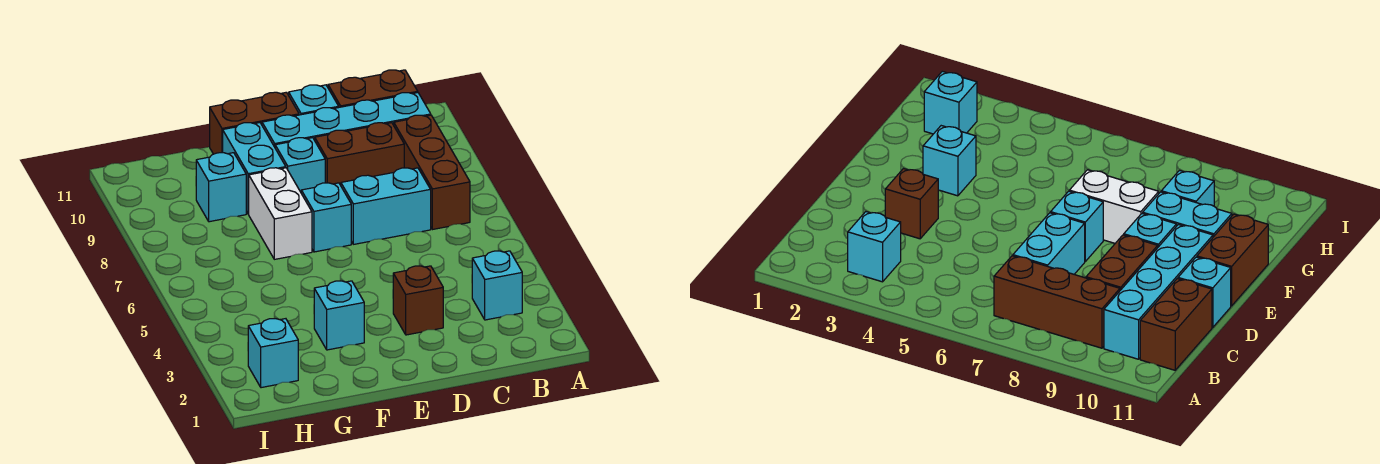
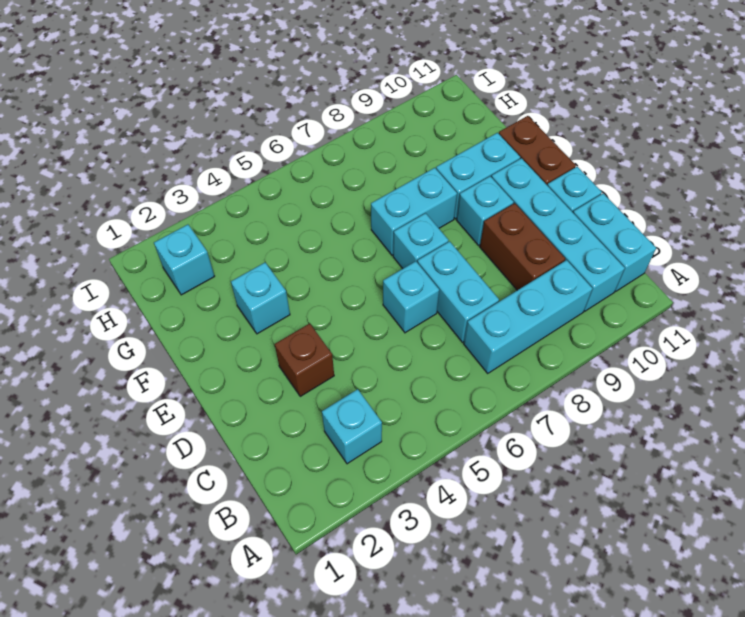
brown brick B7:B9 level 1 -> cyan brick B7:B9 level 1
brown brick B11:C11 level 1 -> cyan brick B11:C11 level 1
white brick F7:F8 level 1 -> cyan brick F7:F8 level 1
cyan brick G9 level 1 -> cyan brick D6 level 1

